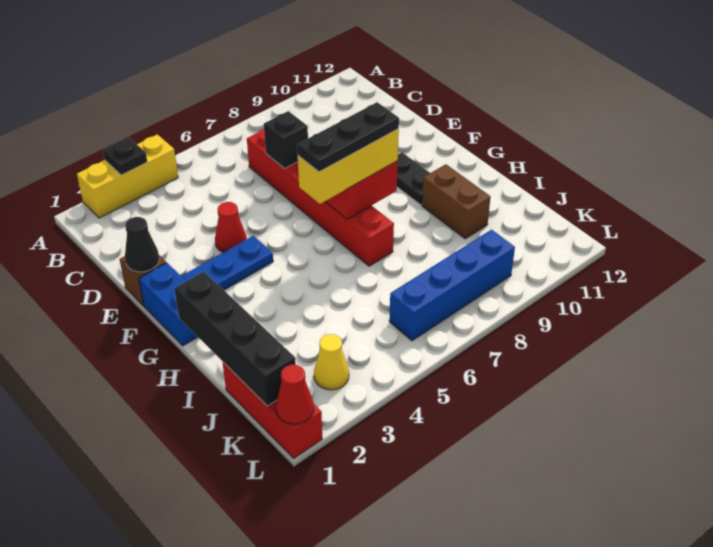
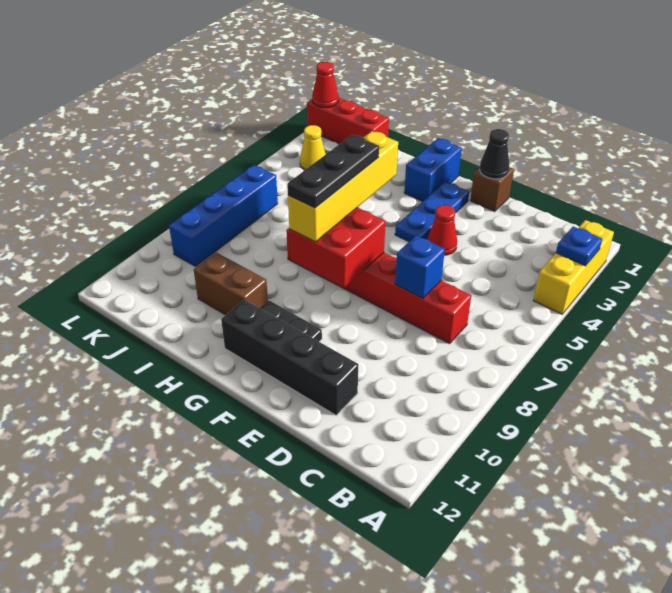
black plate A3 level 2 -> blue plate A3 level 2
black brick D7 level 2 -> blue brick D7 level 2
blue brick F1:G1 level 1 -> blue brick G1:G2 level 1
yellow brick G6:G8 level 3 -> yellow brick G5:G8 level 3
black brick H1:K1 level 2 -> black brick D11:G11 level 1

